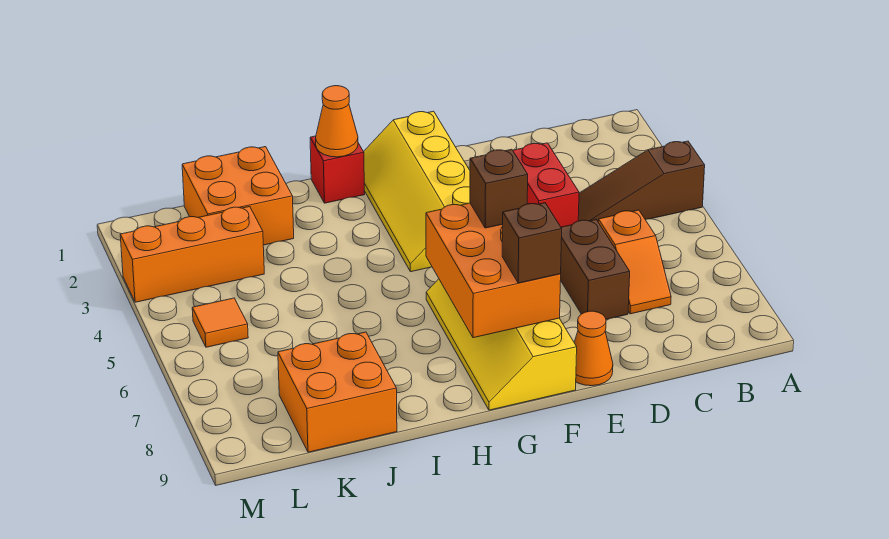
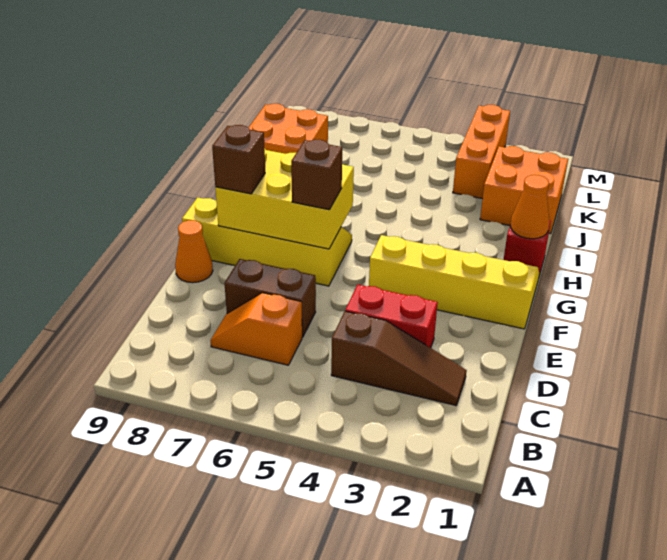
brown slope A4:C4 level 1 top A -> brown slope C2:C4 level 1 top 4
orange brick F6:G8 level 2 -> yellow brick F6:G8 level 2
orange tile L5 level 1 -> none

